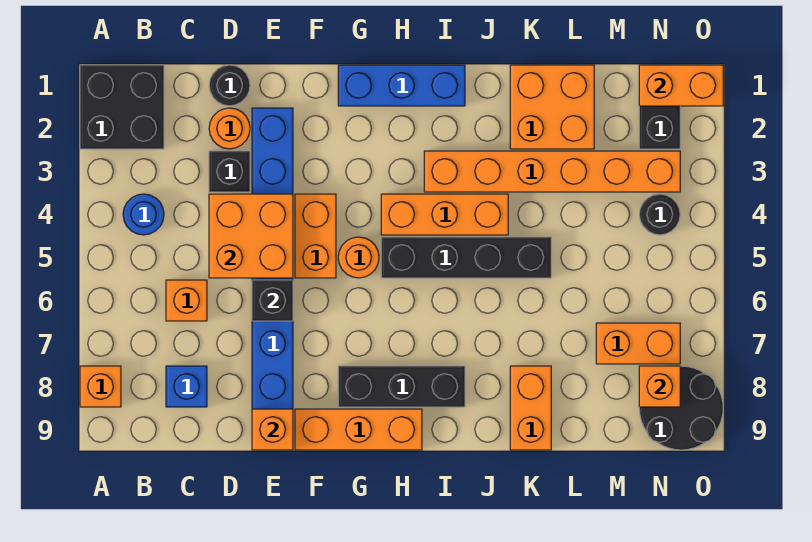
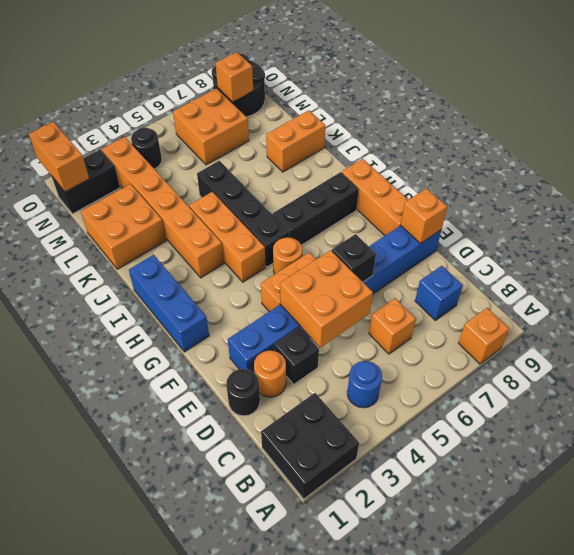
black brick G8:I8 level 1 -> black brick H6:H8 level 1
orange brick M7:N7 level 1 -> orange brick M6:N7 level 1

